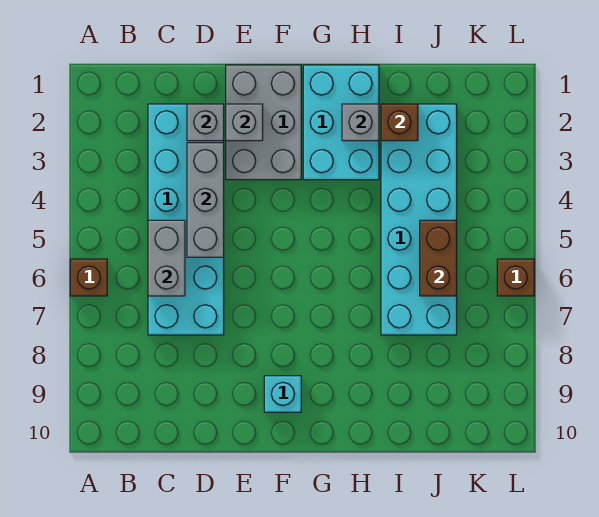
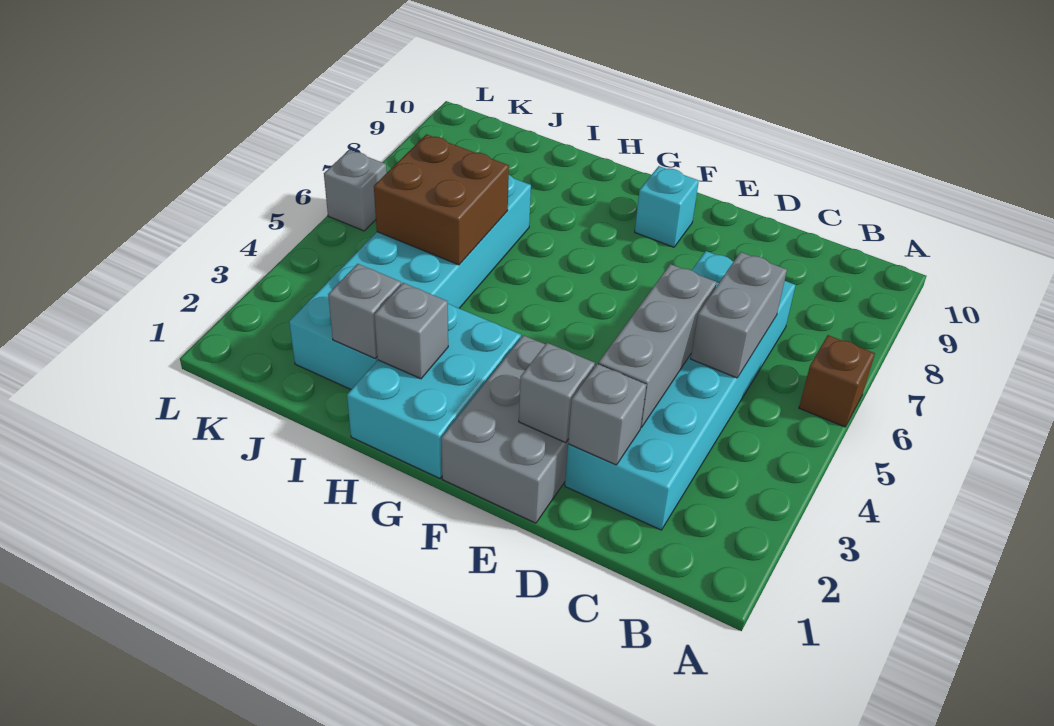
brown brick I2 level 2 -> grey brick I2 level 2
brown brick J5:J6 level 2 -> brown brick I5:J6 level 2
brown brick L6 level 1 -> grey brick L6 level 1

